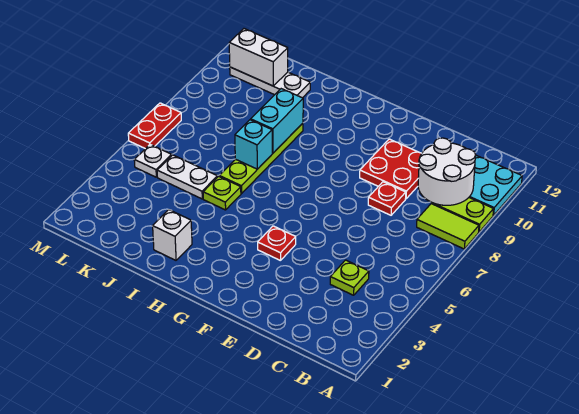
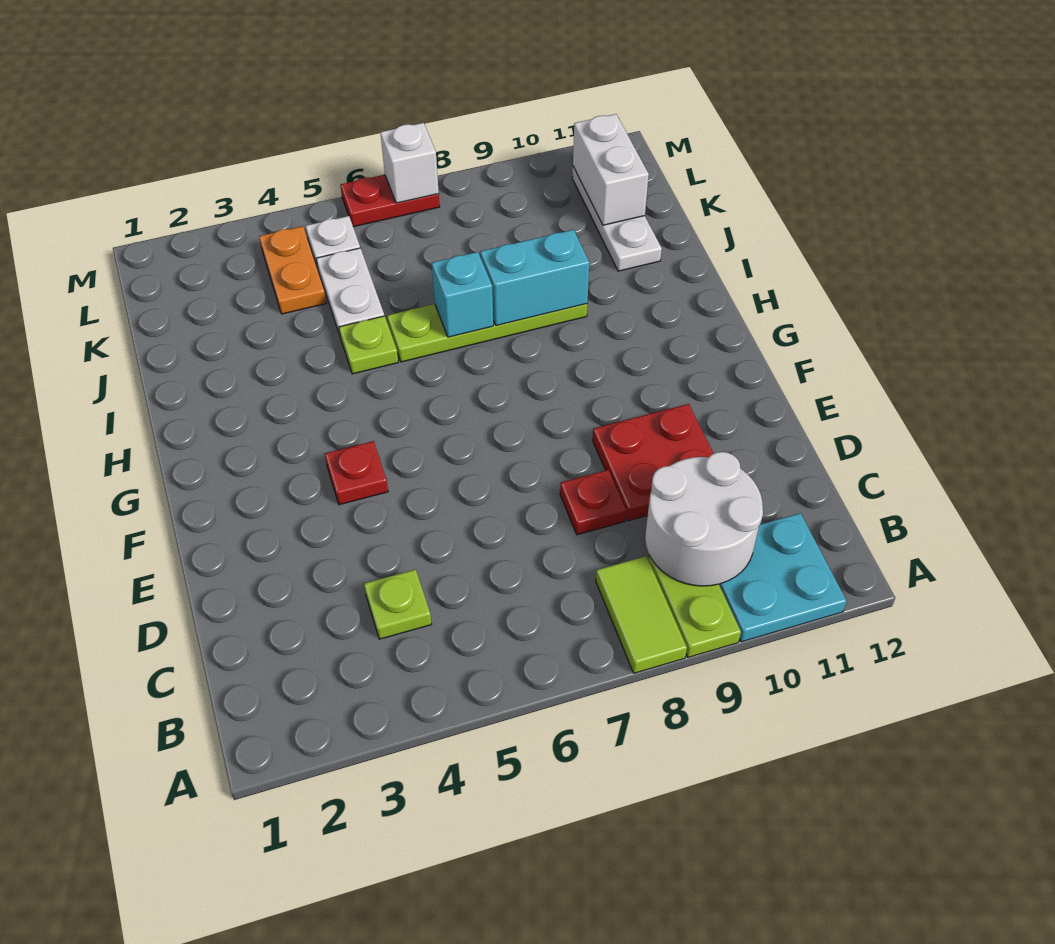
white brick I2 level 1 -> white brick M7 level 2
none -> orange plate K4:L4 level 1

